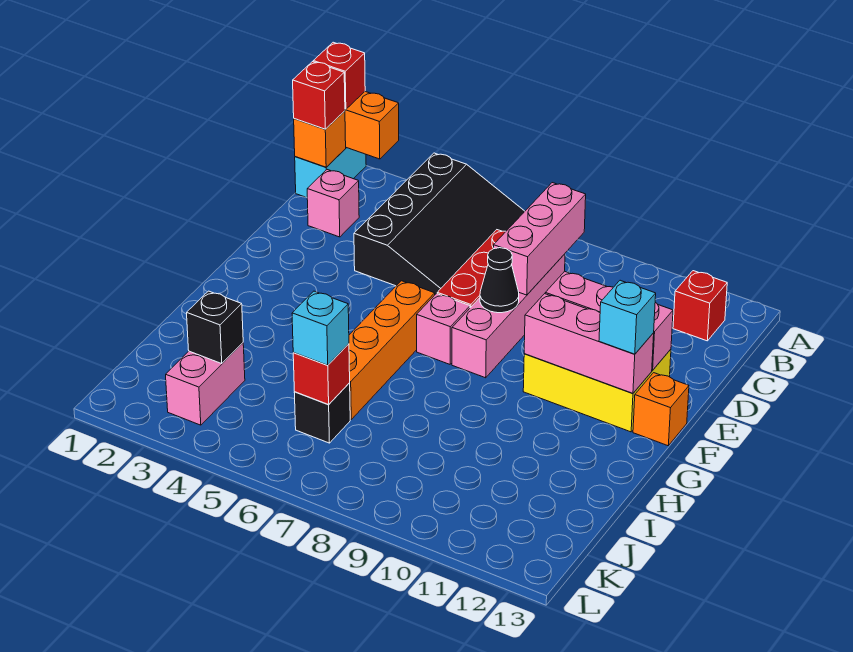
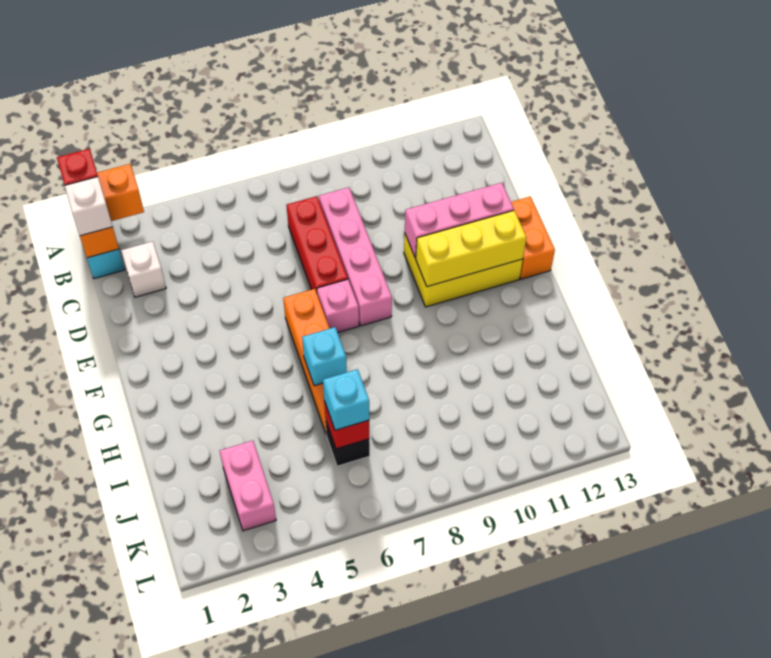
black slope A4:D6 level 1 top 4 -> none
red brick B1 level 3 -> white brick B1 level 3
pink brick B8:D8 level 2 -> none
red brick B12 level 1 -> none
pink brick C2 level 1 -> white brick C2 level 1
black cone E8 level 2 -> none
pink brick F10:F12 level 2 -> yellow brick F10:F12 level 2
cyan brick F12 level 3 -> cyan brick H6 level 2
orange brick F13 level 1 -> orange brick E13:F13 level 1
black brick J3 level 2 -> none

